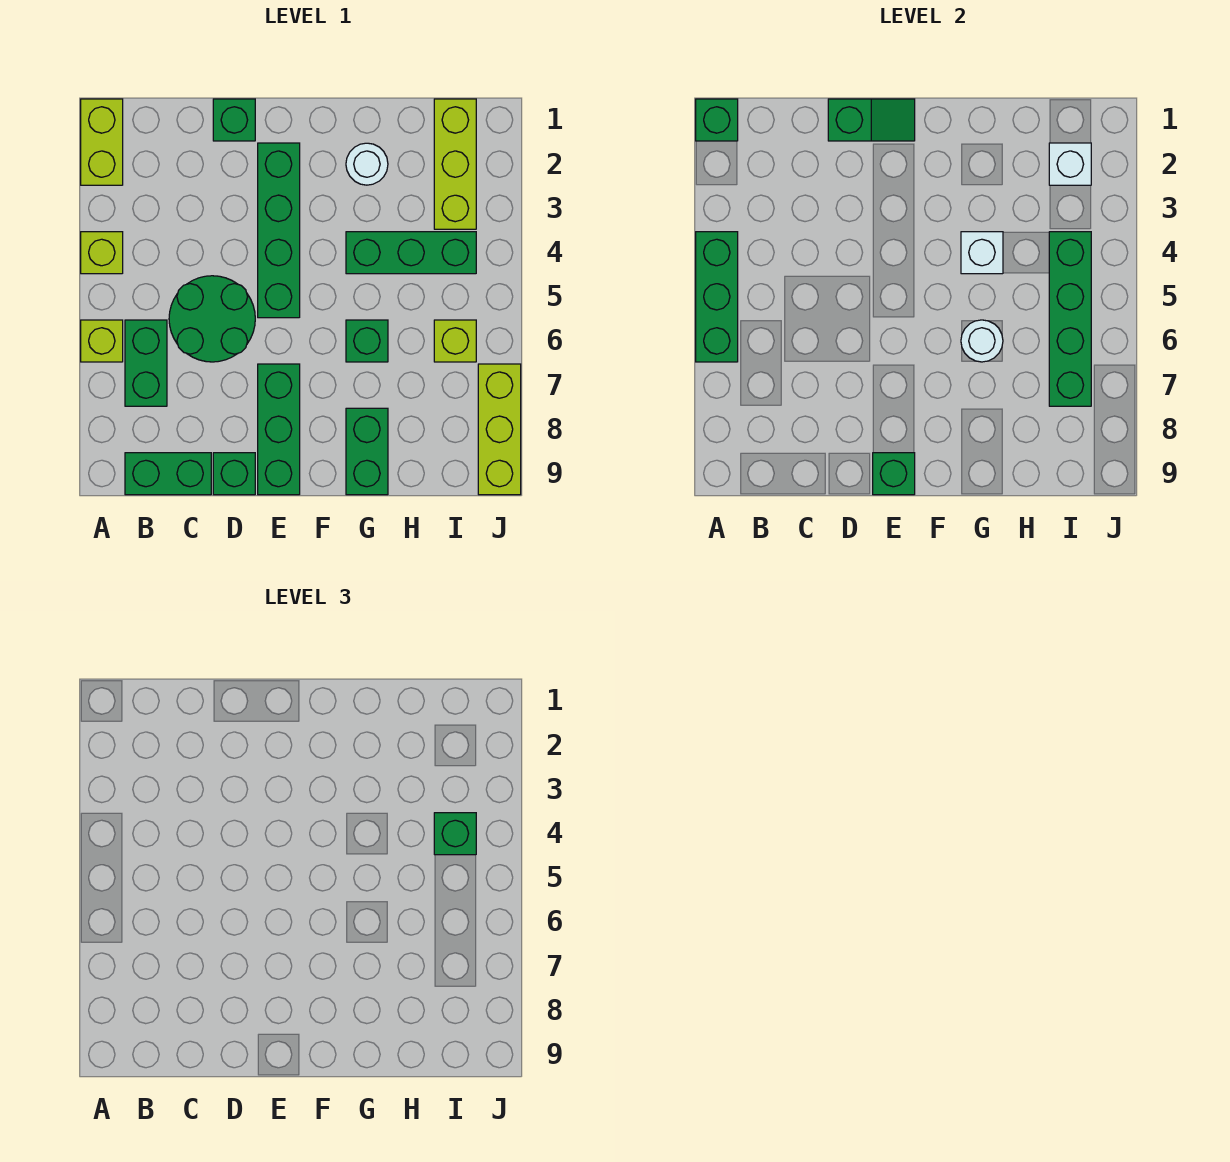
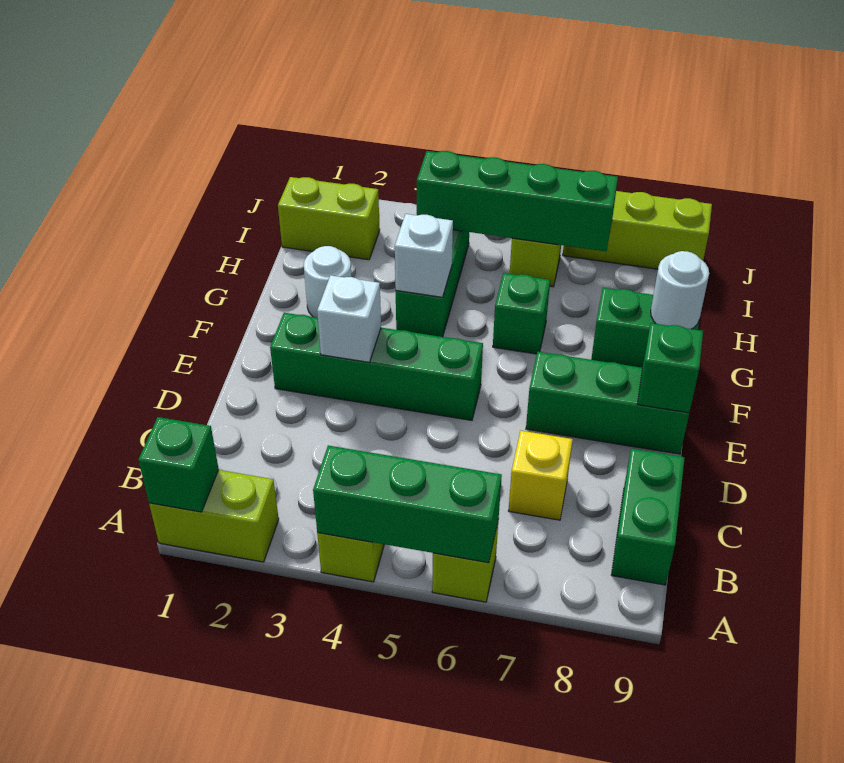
green brick B6:B7 level 1 -> none
green round brick C5:D6 level 1 -> none
none -> yellow brick C7 level 1
green brick D1 level 1 -> none
green slope D1:E1 level 2 top D -> none
green brick D9 level 1 -> none
white round brick G6 level 2 -> white round brick G9 level 2
lime brick I1:I3 level 1 -> lime brick I1:I2 level 1
white brick I2 level 2 -> white brick E3 level 2
green brick I4 level 3 -> none

